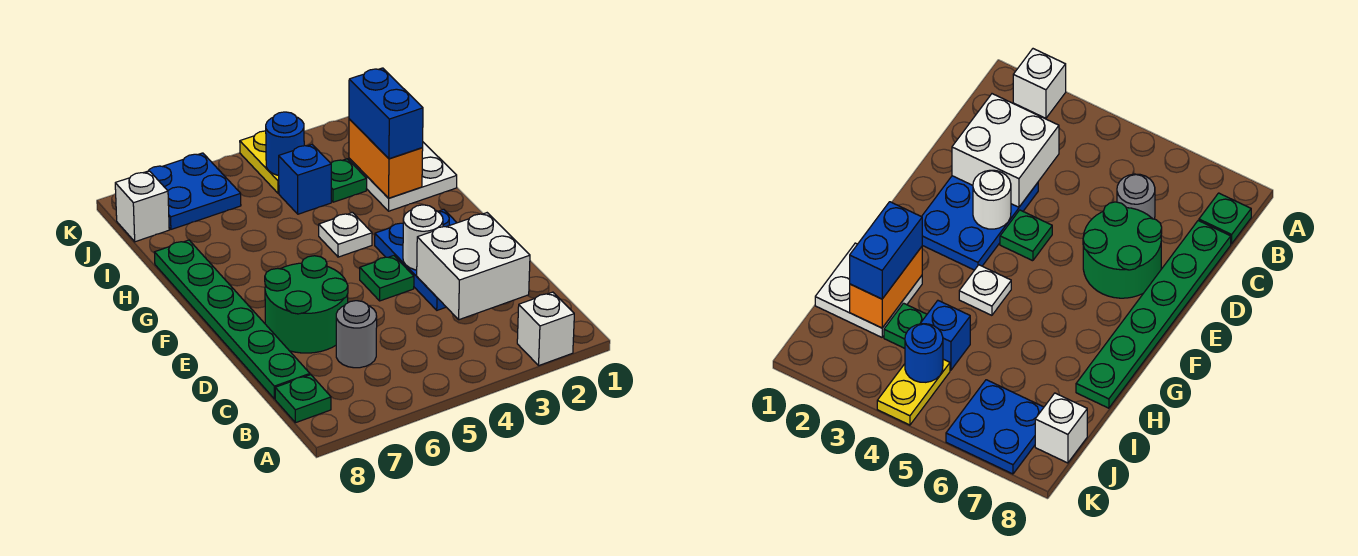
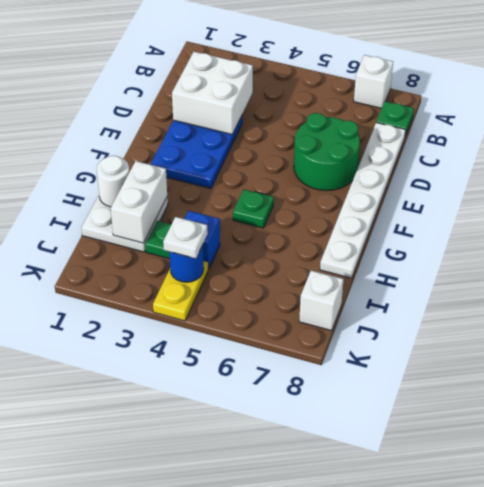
white brick A2 level 1 -> white brick A7 level 1
grey round brick C6 level 1 -> none
green plate C8:H8 level 1 -> white plate C8:H8 level 1
white round brick E3 level 2 -> white round brick H1 level 2
green plate E4 level 1 -> green plate G5 level 1
white plate G4 level 1 -> white plate J4 level 3
orange brick H2:I2 level 2 -> white brick H2:I2 level 2
blue brick H2:I2 level 3 -> none
blue plate J6:K7 level 1 -> none

